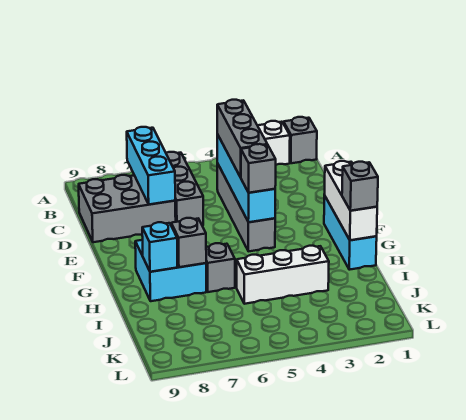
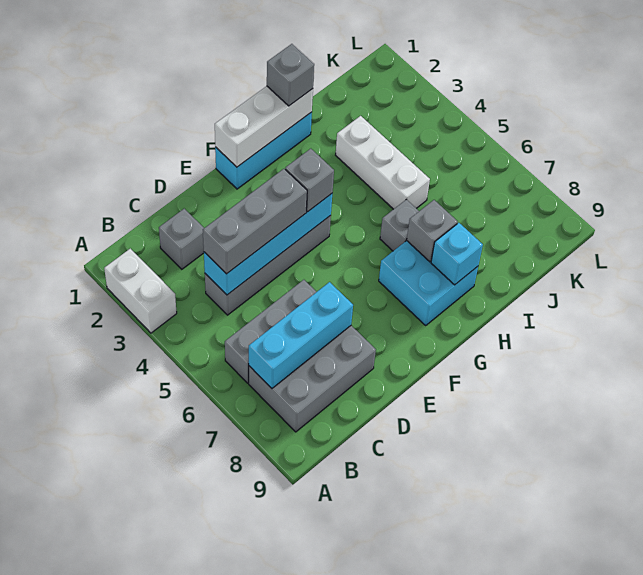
grey brick A1 level 1 -> grey brick C2 level 1
grey brick C7:D9 level 1 -> grey brick B7:D8 level 1

